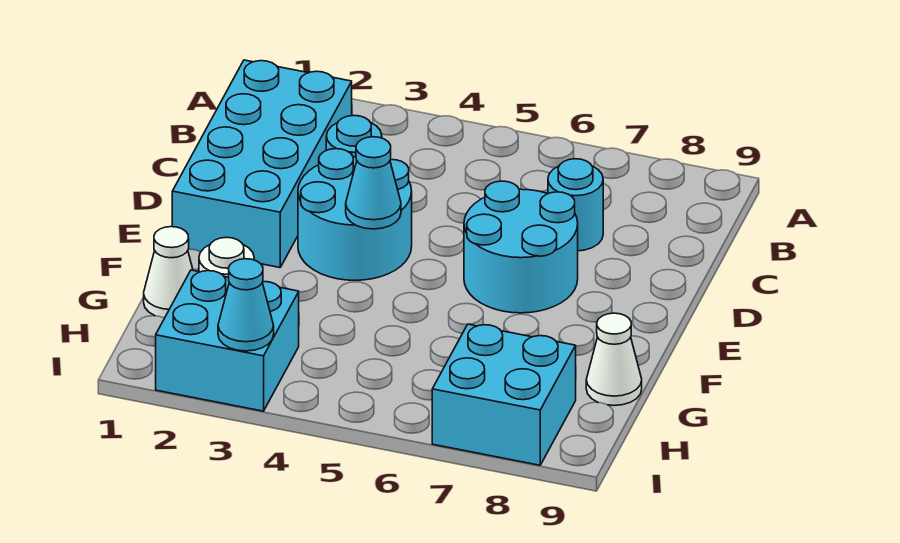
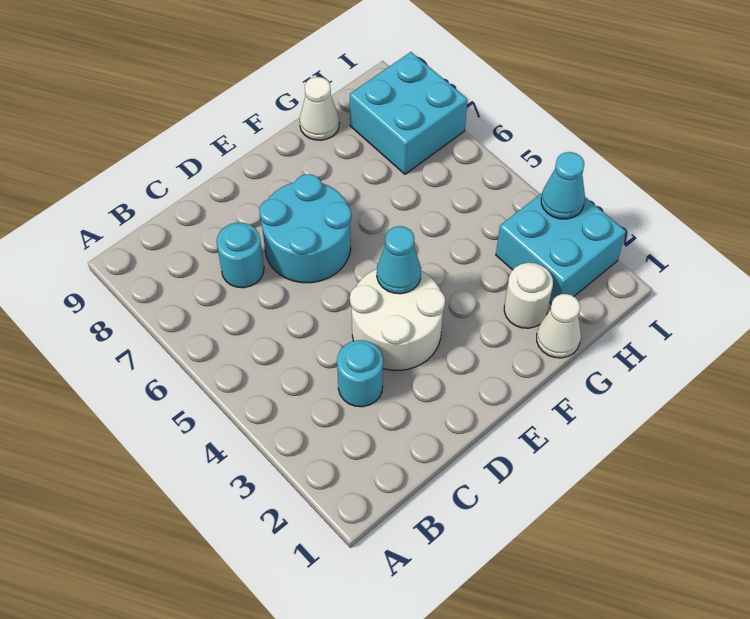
cyan brick B1:E2 level 1 -> none
cyan round brick D3:E4 level 1 -> white round brick D3:E4 level 1

